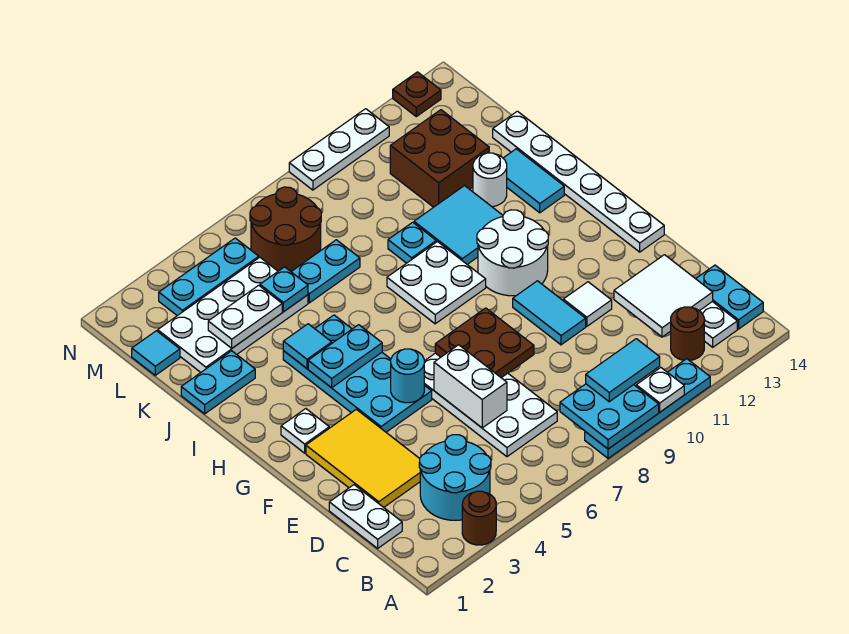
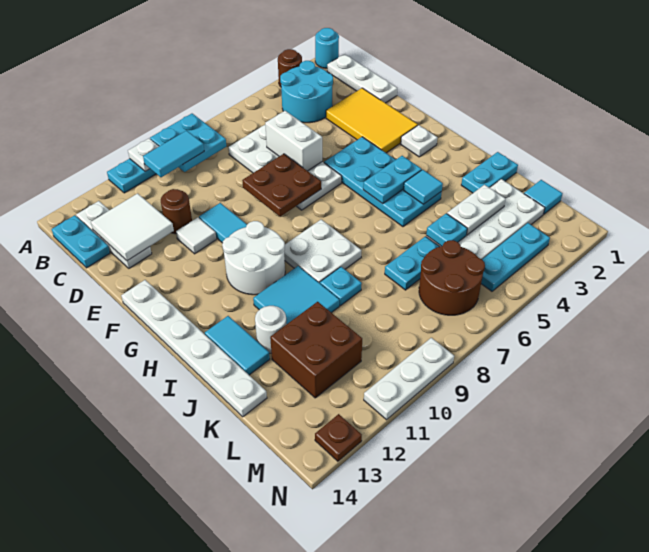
brown round brick B12 level 1 -> brown round brick D11 level 1
white plate C1:D1 level 1 -> white plate B1:D1 level 1
cyan round brick F5 level 2 -> cyan round brick A1 level 1

